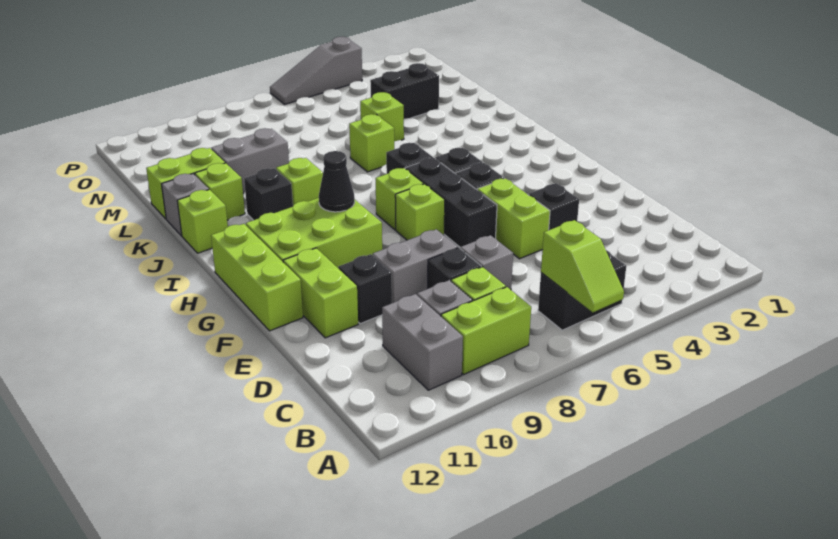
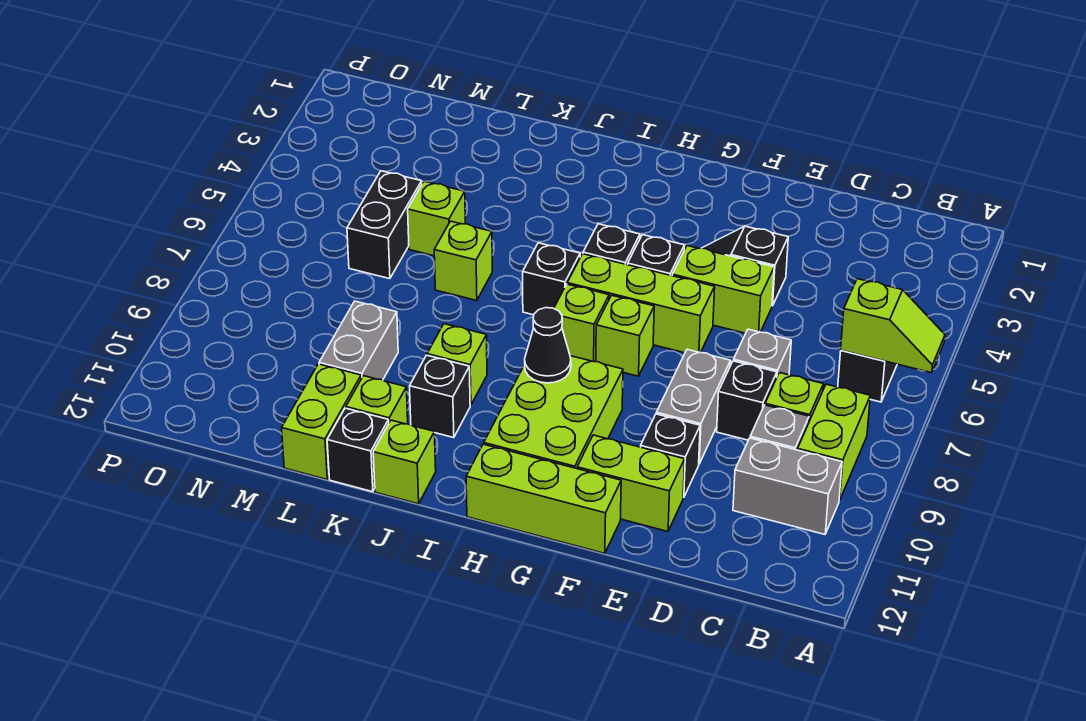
black brick F6:H6 level 1 -> lime brick F6:H6 level 1
grey brick K12 level 1 -> black brick K12 level 1
black brick M3:M4 level 1 -> black brick M5:M6 level 1
grey slope P4:P6 level 1 top 4 -> none

